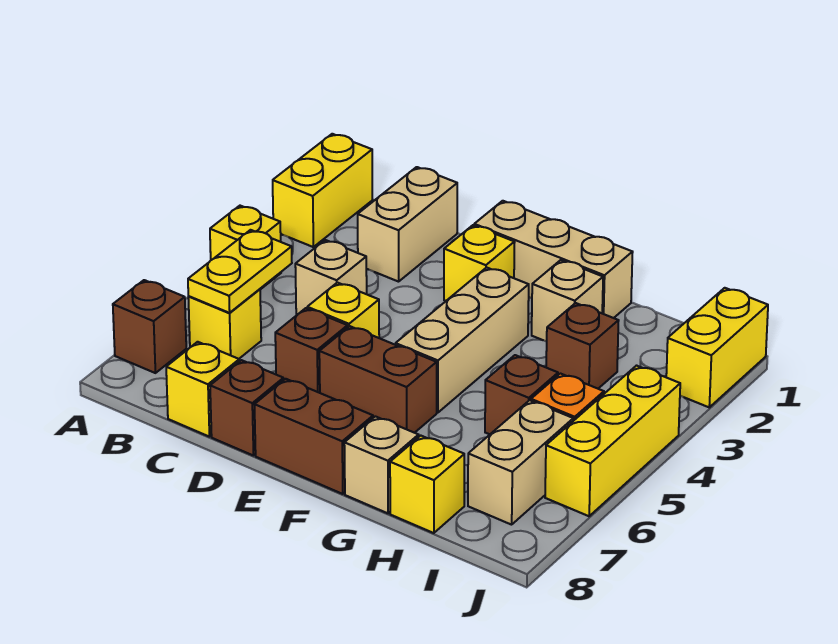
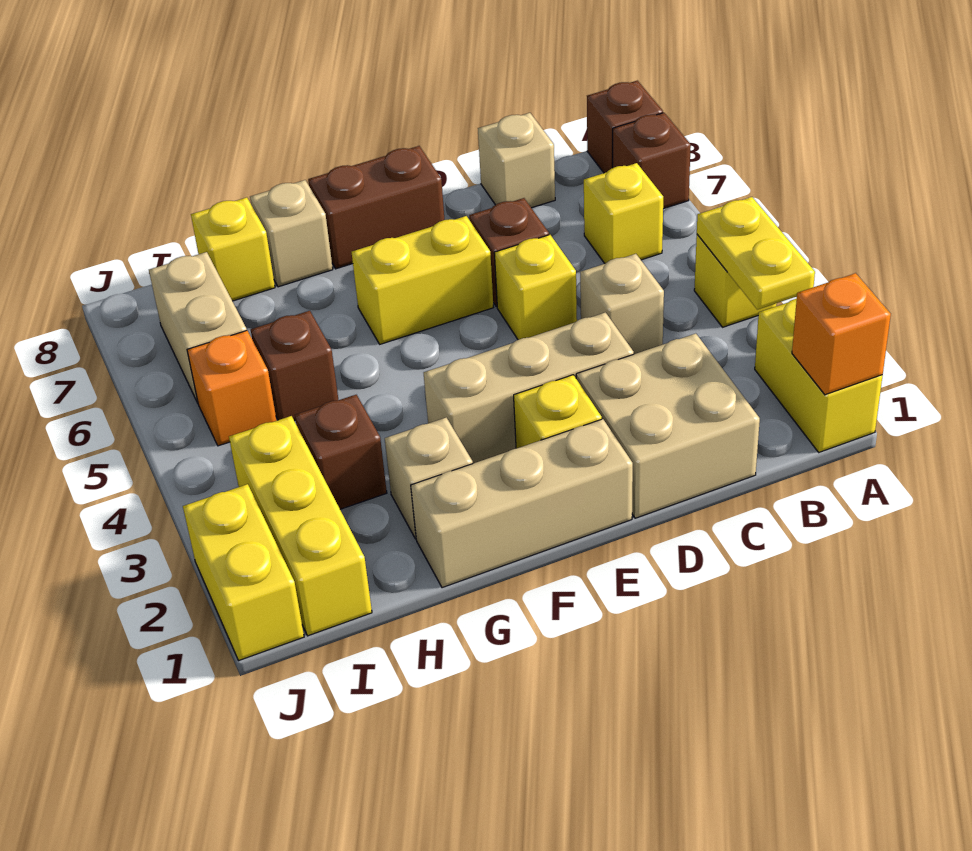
none -> orange brick A1 level 2
yellow plate B5:B6 level 2 -> yellow plate A3:A4 level 2
tan brick C1:C2 level 1 -> tan brick C1:D2 level 1
yellow brick C8 level 1 -> tan brick C8 level 1
brown brick D8 level 1 -> brown brick A8 level 1
brown brick E6:F6 level 1 -> yellow brick E6:F6 level 1
tan brick F3:F5 level 1 -> tan brick D3:F3 level 1
yellow brick J4:J6 level 1 -> yellow brick I1:I3 level 1

